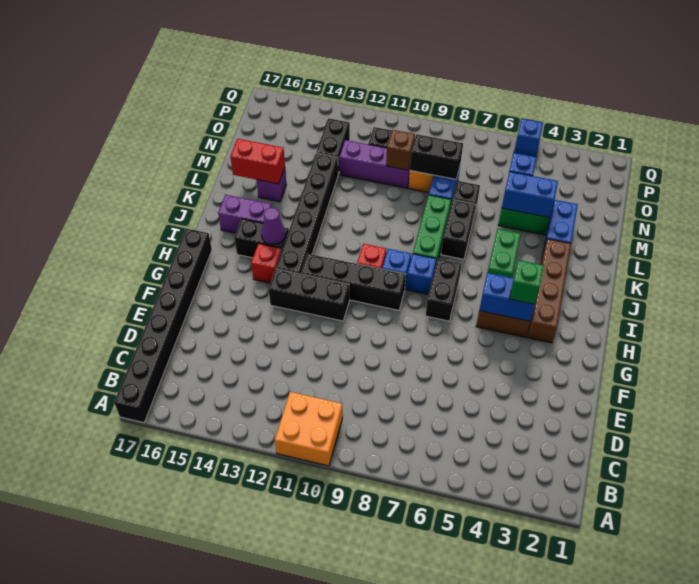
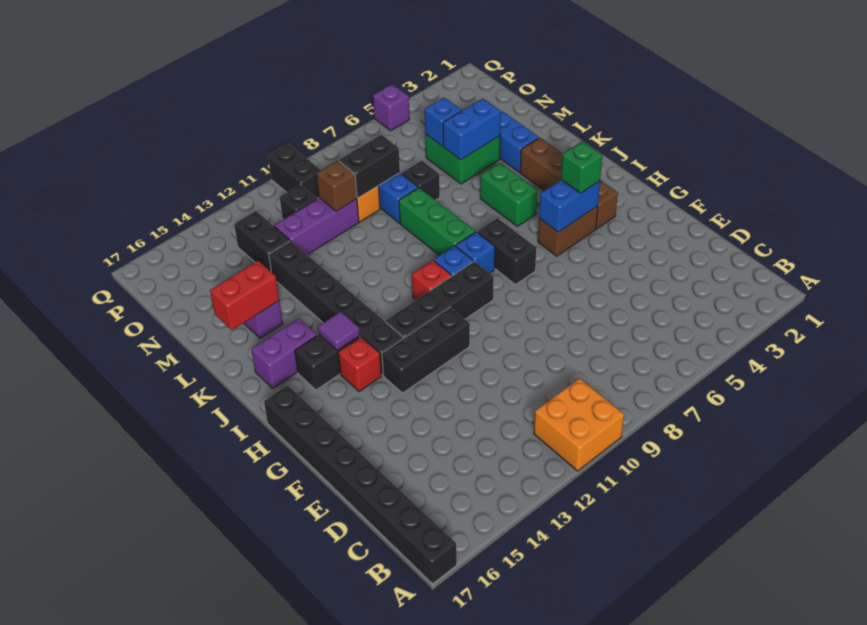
purple cone I14 level 2 -> purple tile I14 level 2
black brick K7:L7 level 1 -> black brick P10:Q10 level 1
blue brick Q5 level 1 -> purple brick Q5 level 1

